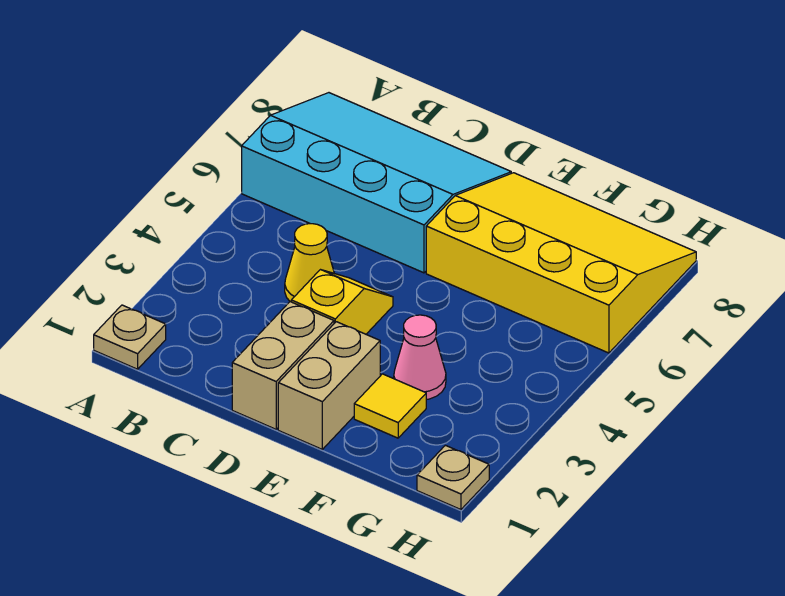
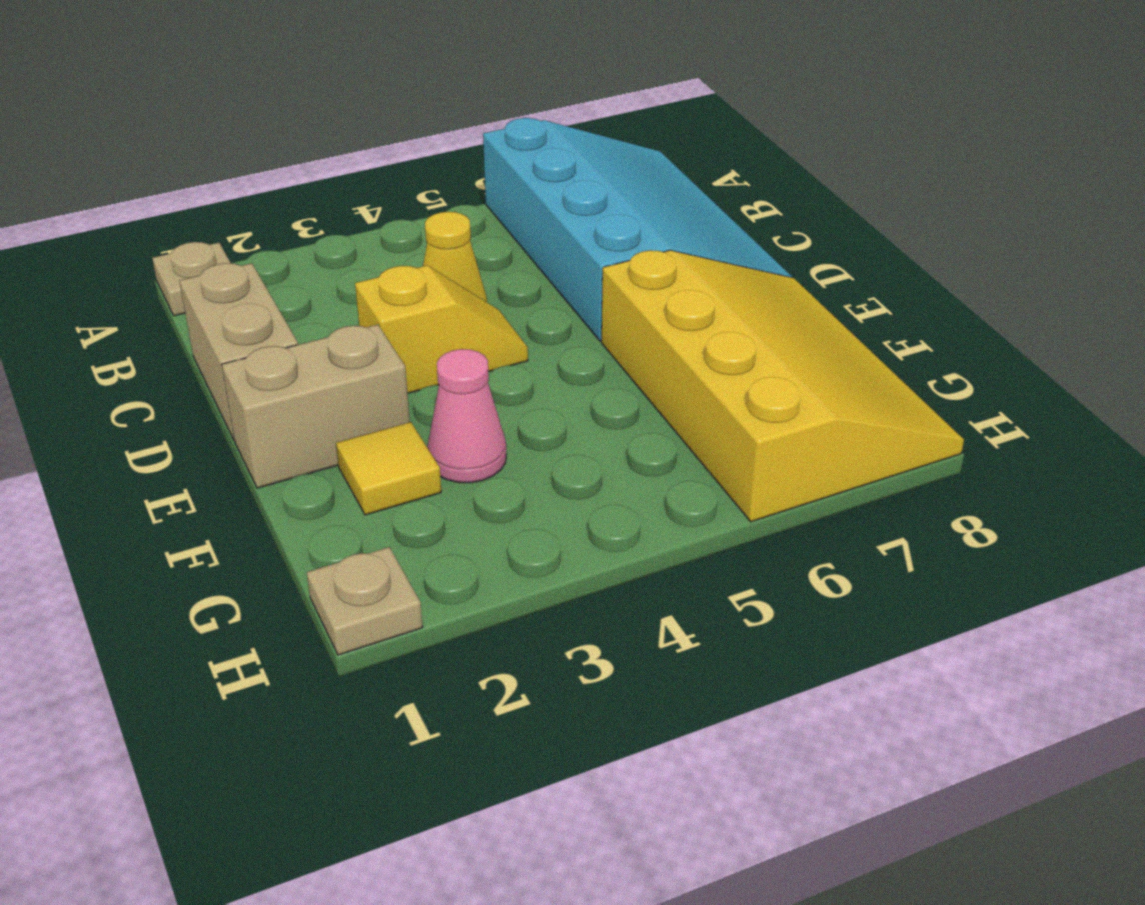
tan brick D1:D2 level 1 -> tan brick C1:D1 level 1

